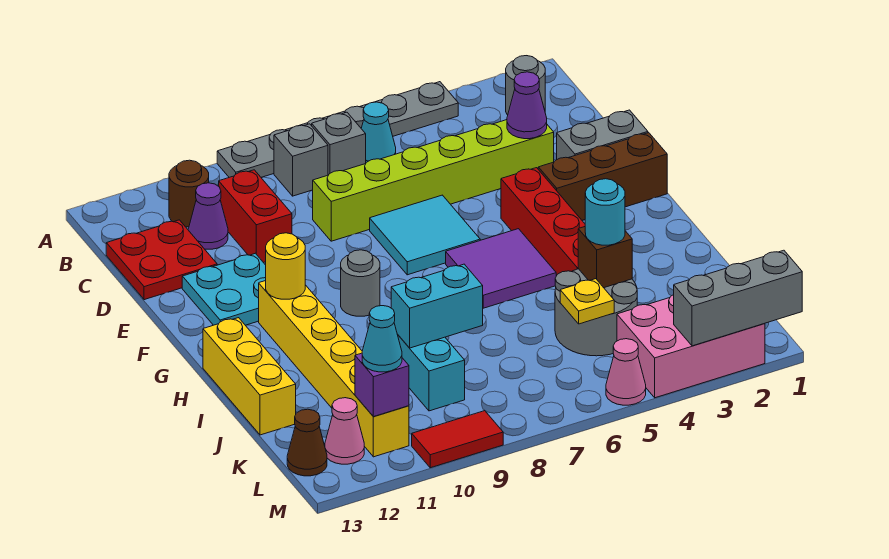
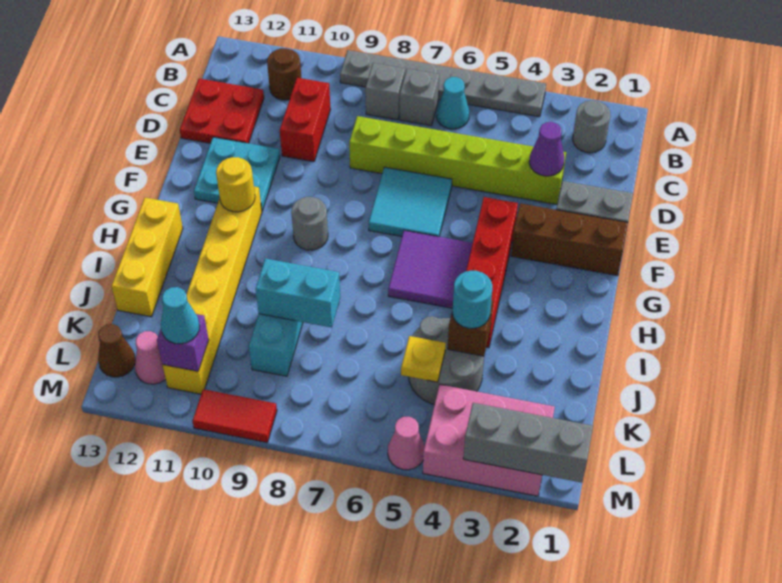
purple cone C11 level 1 -> none

